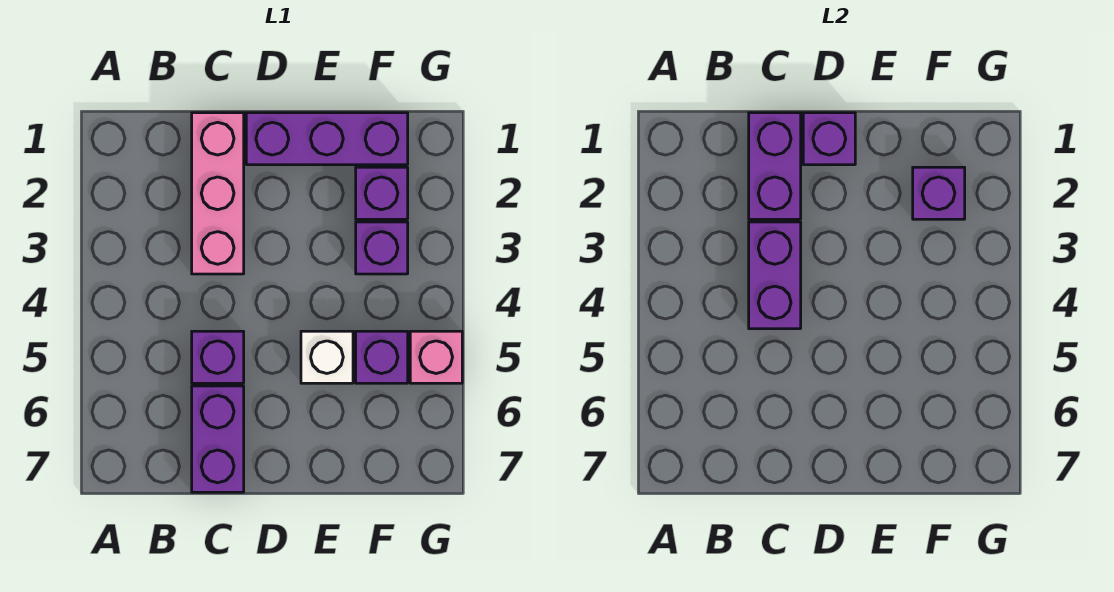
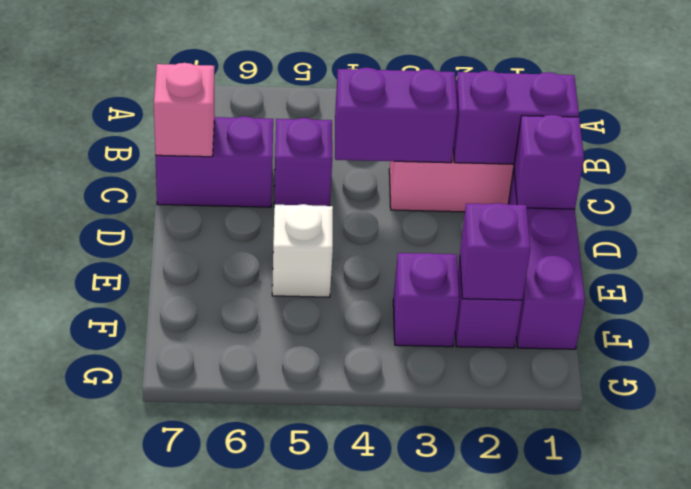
purple brick F5 level 1 -> none
pink brick G5 level 1 -> pink brick C7 level 2

